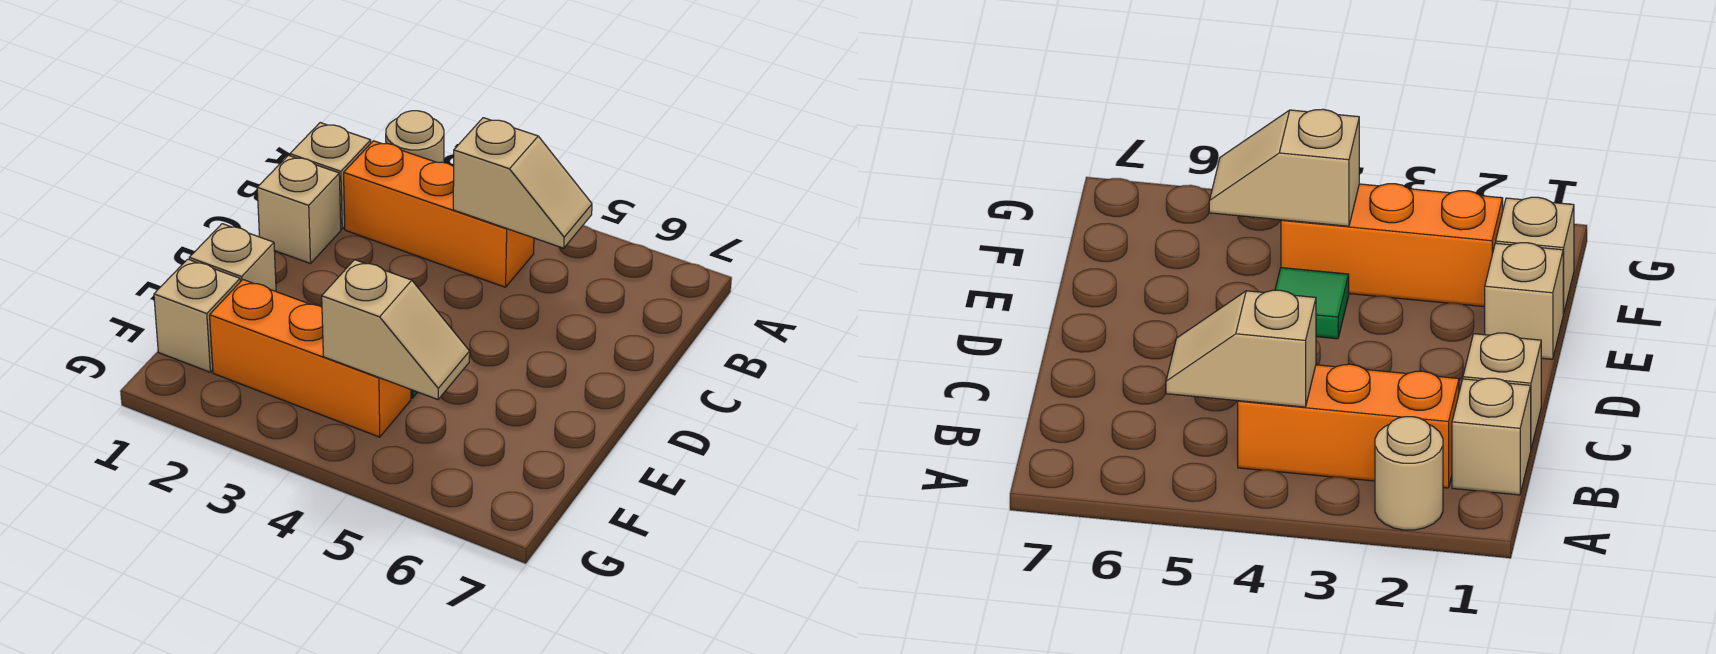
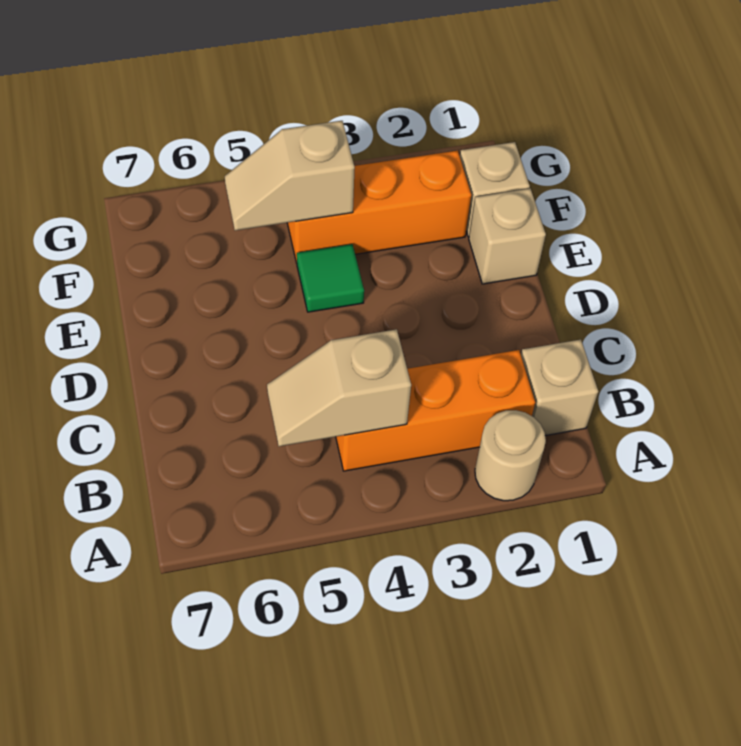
tan brick C1 level 1 -> none

